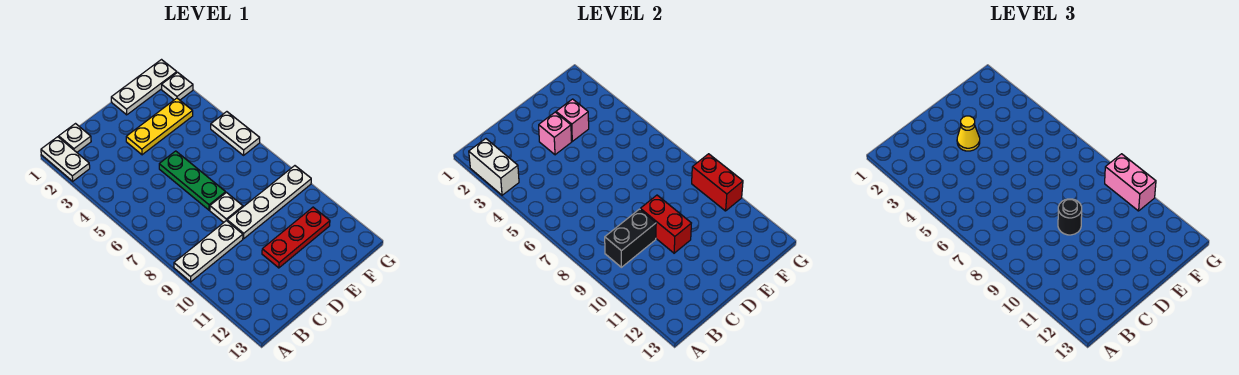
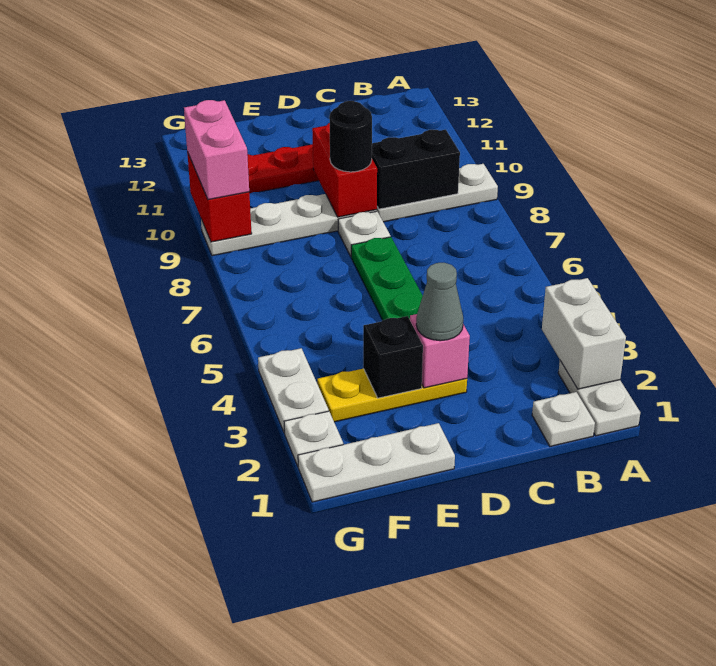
yellow cone D3 level 3 -> grey cone D3 level 3
pink brick E3 level 2 -> black brick E3 level 2
white plate G5:G6 level 1 -> white plate G3:G4 level 1

